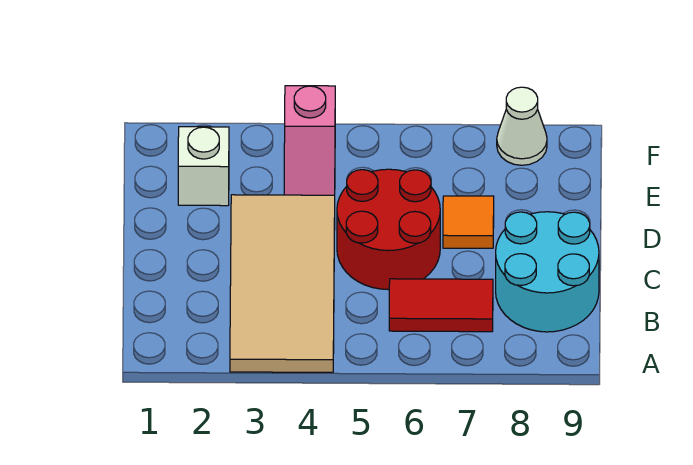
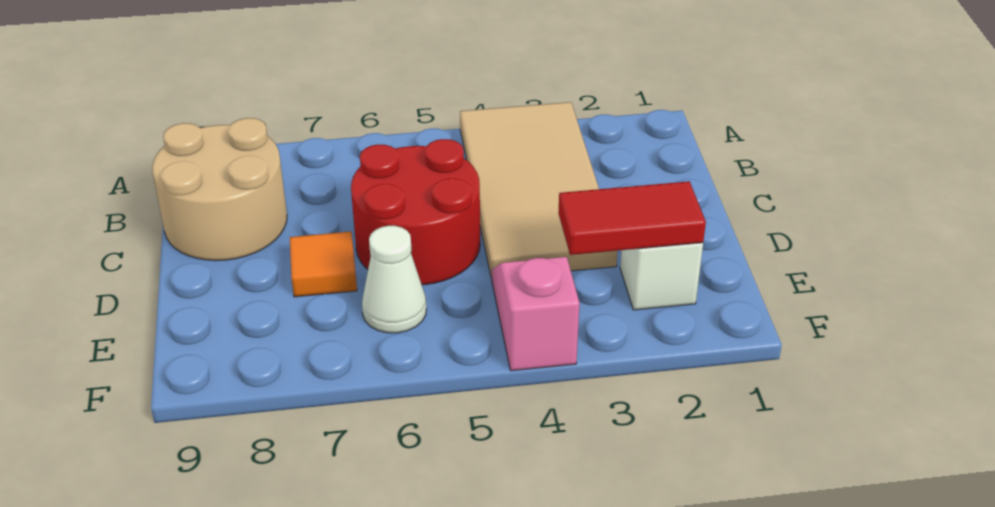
red tile B6:B7 level 1 -> red tile E2:E3 level 2
cyan round brick B8:C9 level 1 -> tan round brick B8:C9 level 1
white cone F8 level 1 -> white cone E6 level 1

